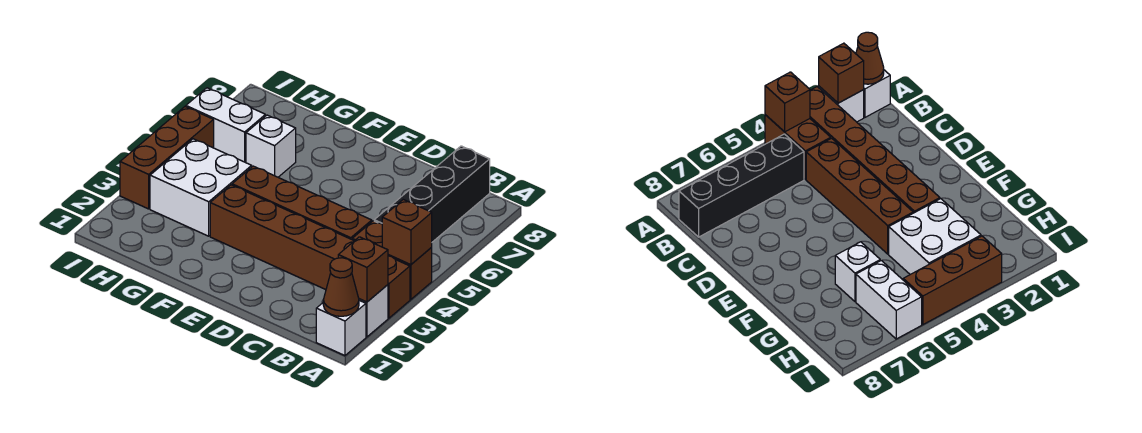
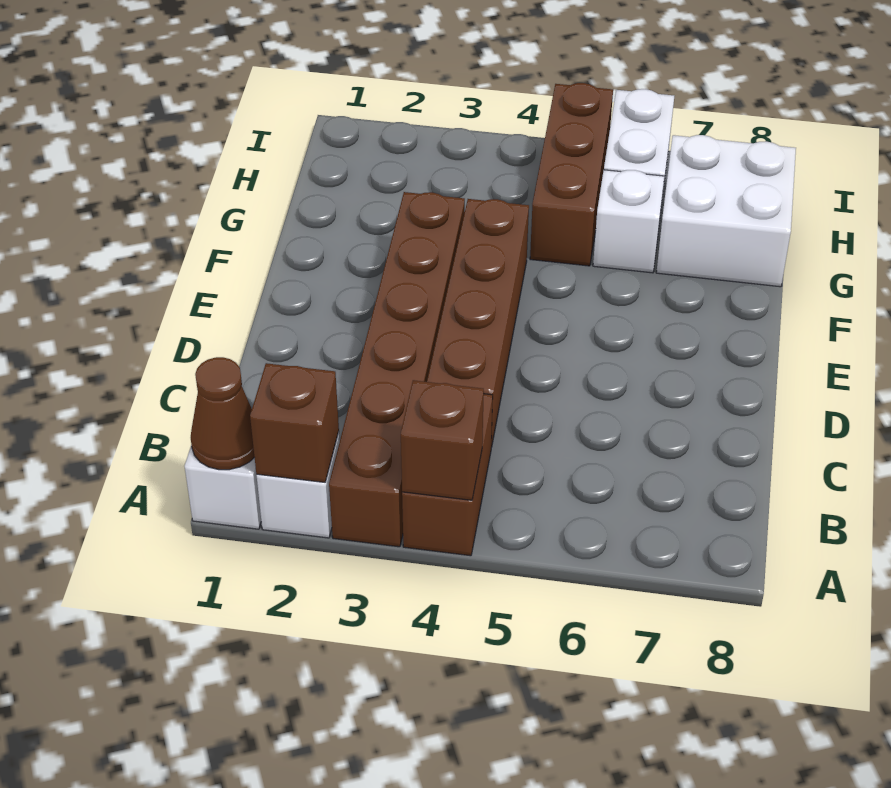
black brick B5:B8 level 1 -> none
white brick G3:H4 level 1 -> white brick G7:H8 level 1
brown brick I3:I5 level 1 -> brown brick G5:I5 level 1

